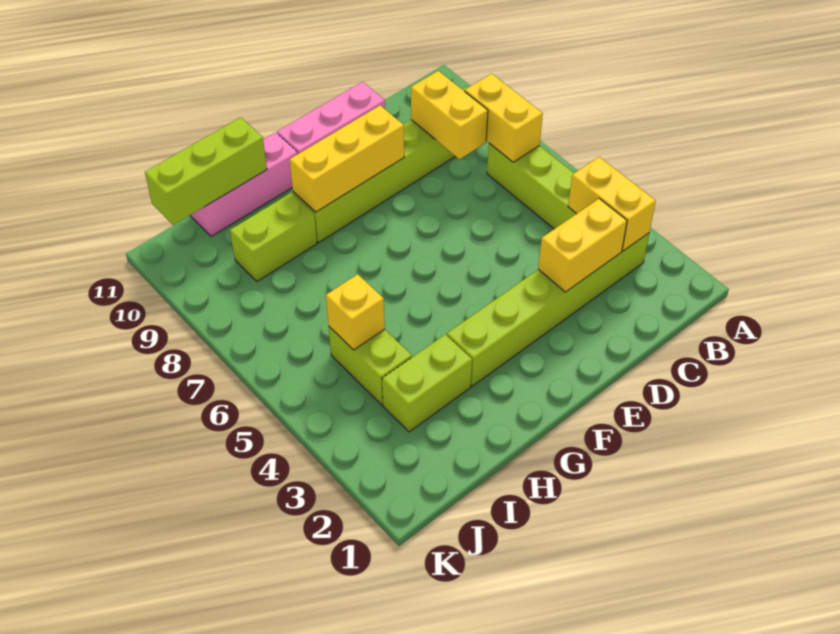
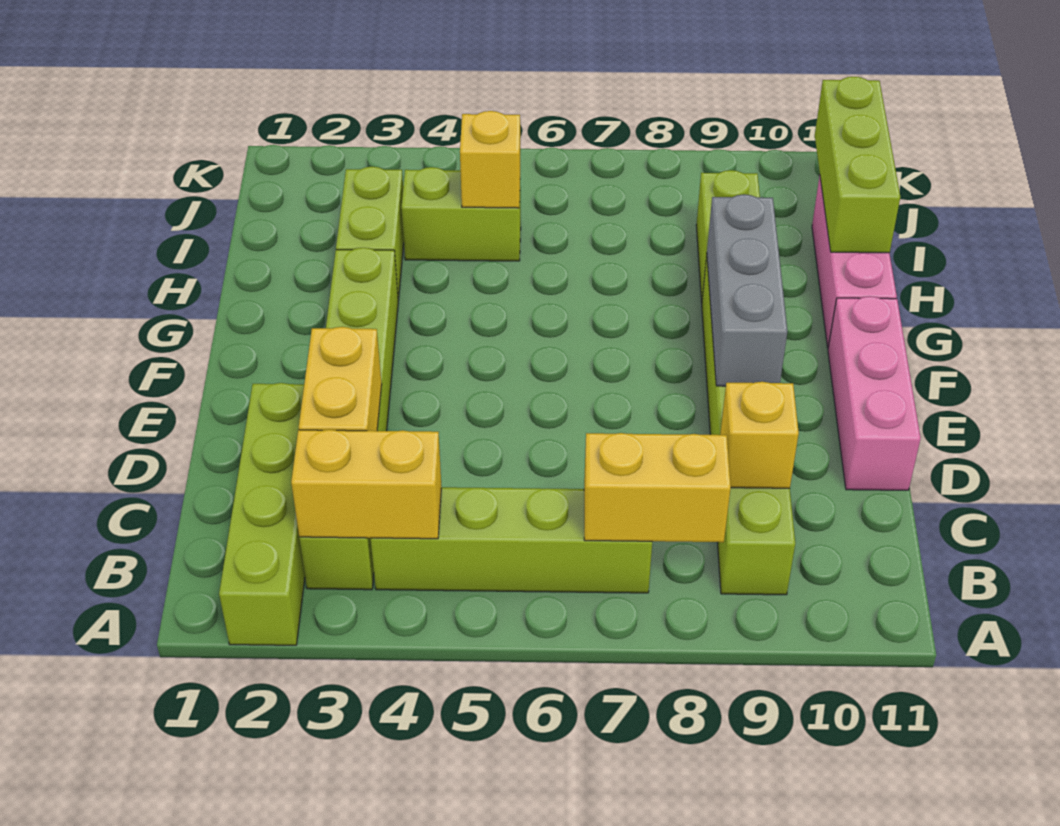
none -> lime brick A2:D2 level 1
yellow brick C8:C9 level 2 -> yellow brick C9 level 2
yellow brick E9:G9 level 2 -> grey brick E9:G9 level 2

